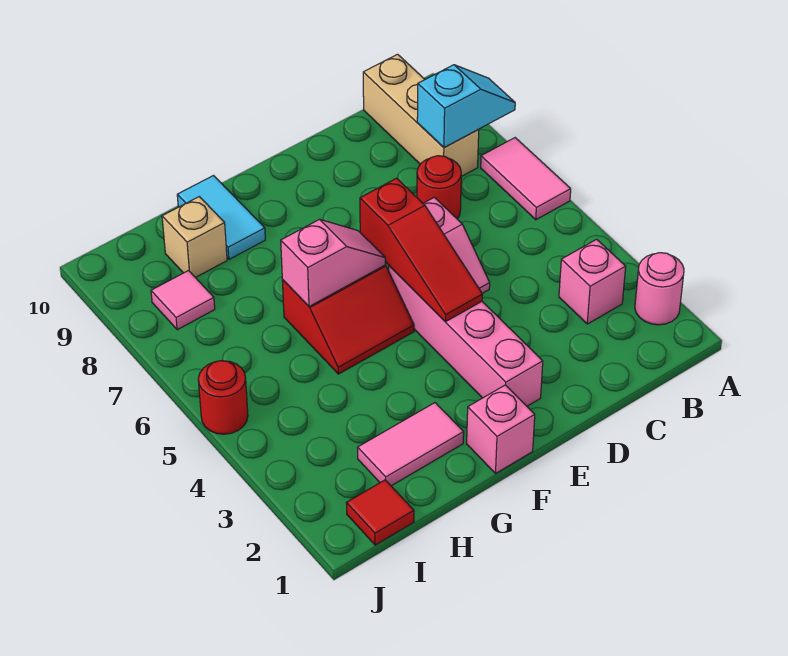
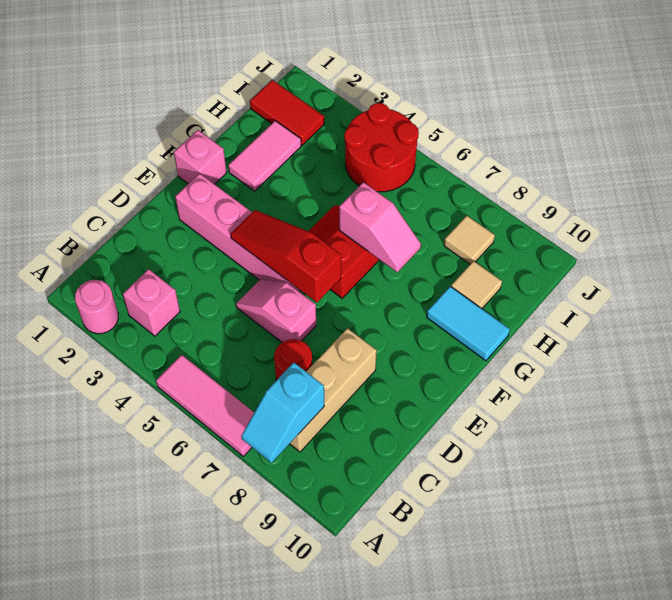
pink tile A6:A7 level 1 -> pink tile A5:A7 level 1
tan brick B8:B10 level 1 -> tan brick B8:D8 level 1
pink slope F6:G6 level 2 top G -> pink slope G6:G7 level 2 top 6
tan brick H9 level 1 -> tan tile H9 level 1
red tile I1 level 1 -> red tile I1:I2 level 1
pink tile I8 level 1 -> tan tile I8 level 1
red round brick J5 level 1 -> red round brick I4:J5 level 1

